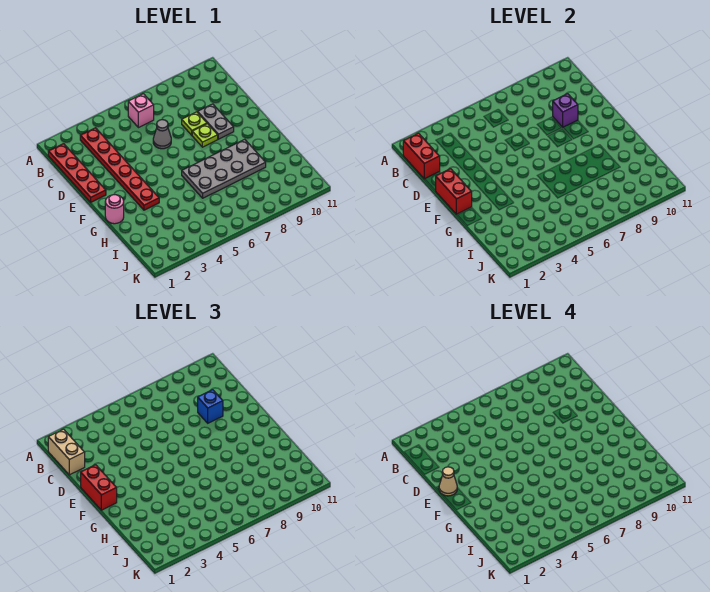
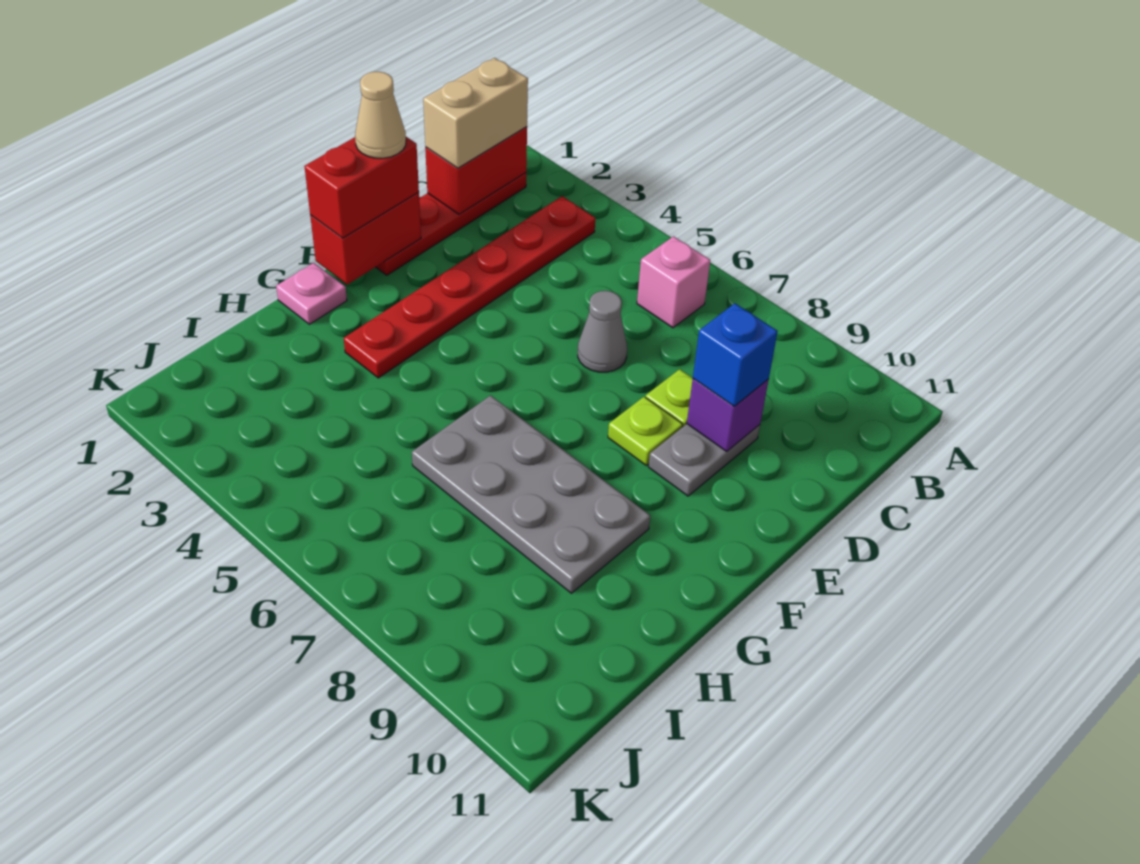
pink round brick G1 level 1 -> pink plate G1 level 1

